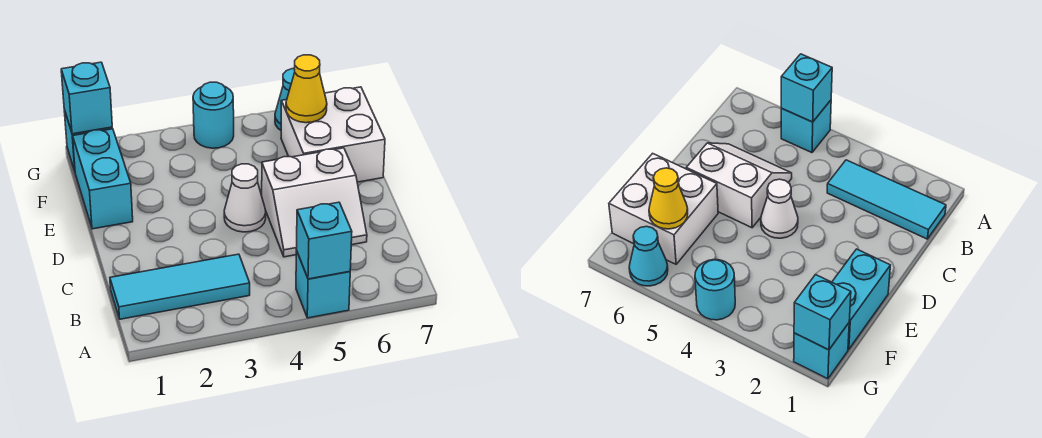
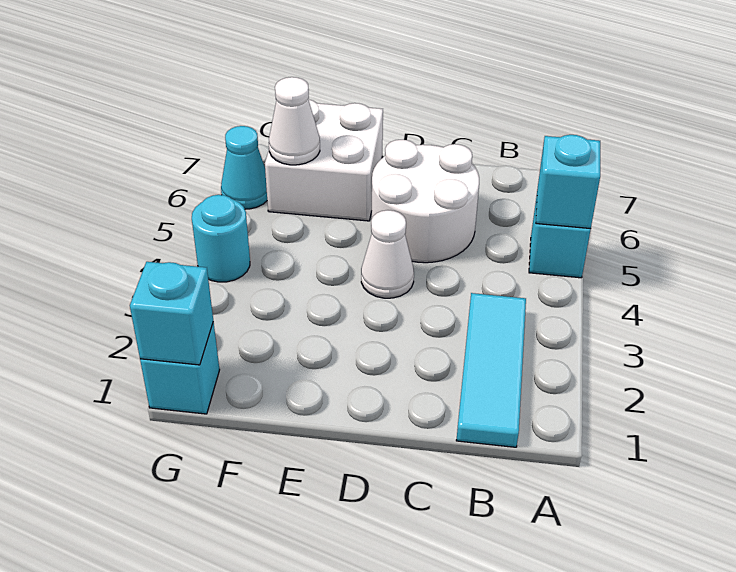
white slope C5:D6 level 1 top D -> white round brick C5:D6 level 1
cyan brick E1:F1 level 1 -> none
yellow cone F6 level 2 -> white cone F6 level 2

